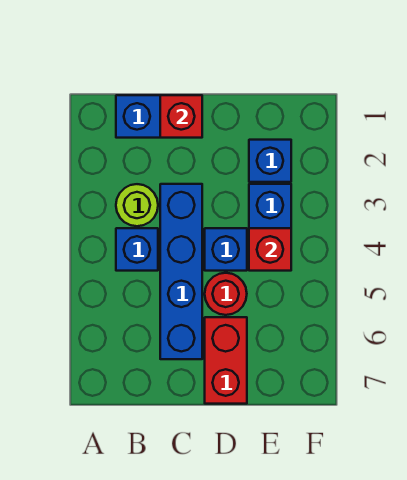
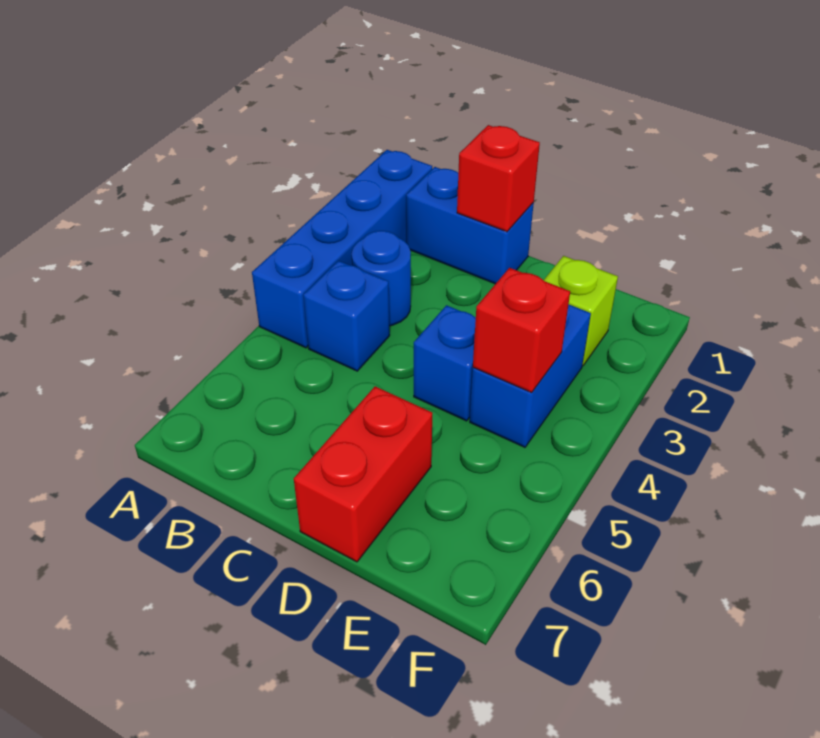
lime round brick B3 level 1 -> blue round brick B3 level 1
blue brick C3:C6 level 1 -> blue brick A1:A4 level 1
red round brick D5 level 1 -> none
blue brick E2 level 1 -> lime brick E2 level 1

